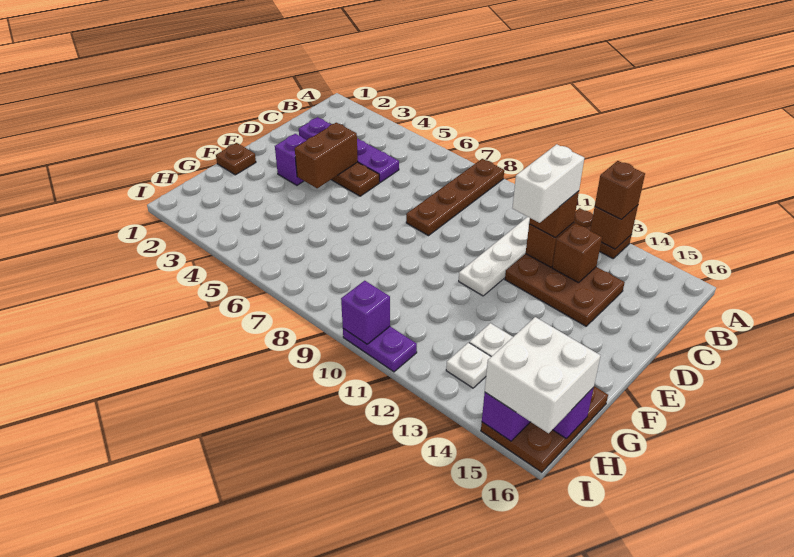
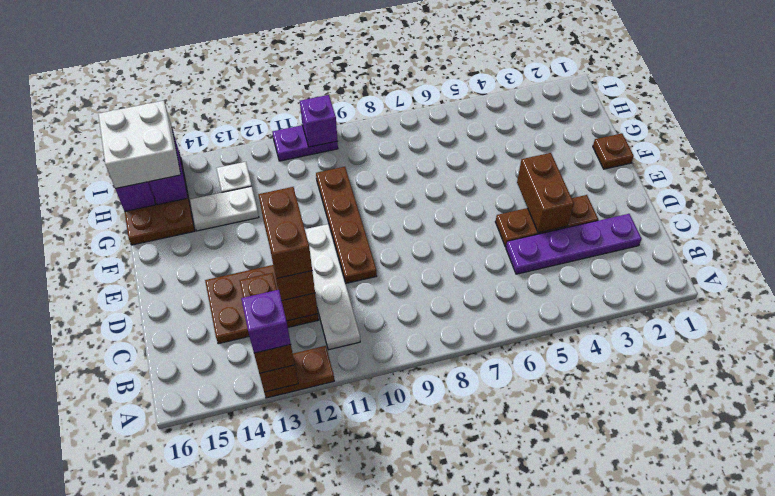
brown plate A8:D8 level 1 -> brown plate D10:G10 level 1
white brick C12:D12 level 4 -> brown brick C12:D12 level 4
purple brick E3 level 1 -> purple brick A13 level 4

